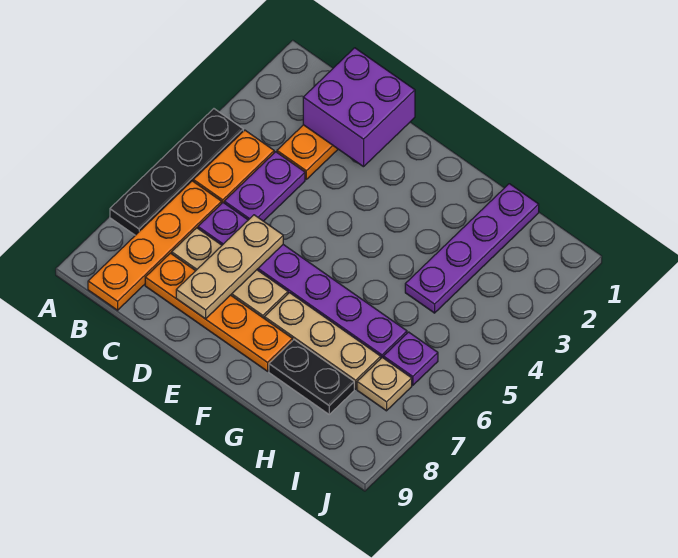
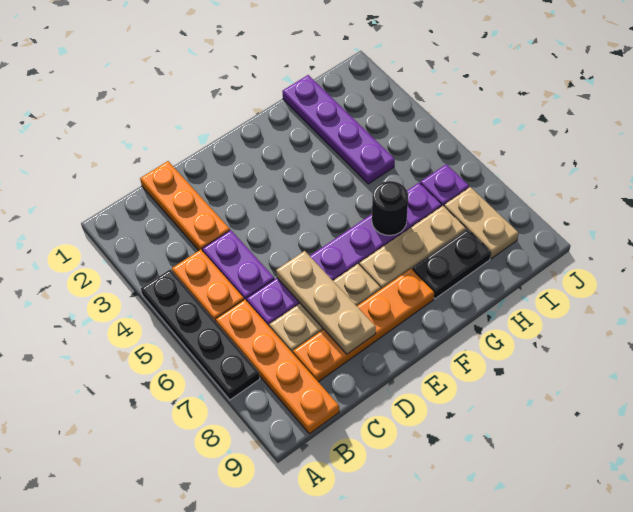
purple brick C1:D2 level 2 -> none
none -> black round brick G6 level 2
tan plate I7 level 1 -> tan plate I7:I8 level 1

